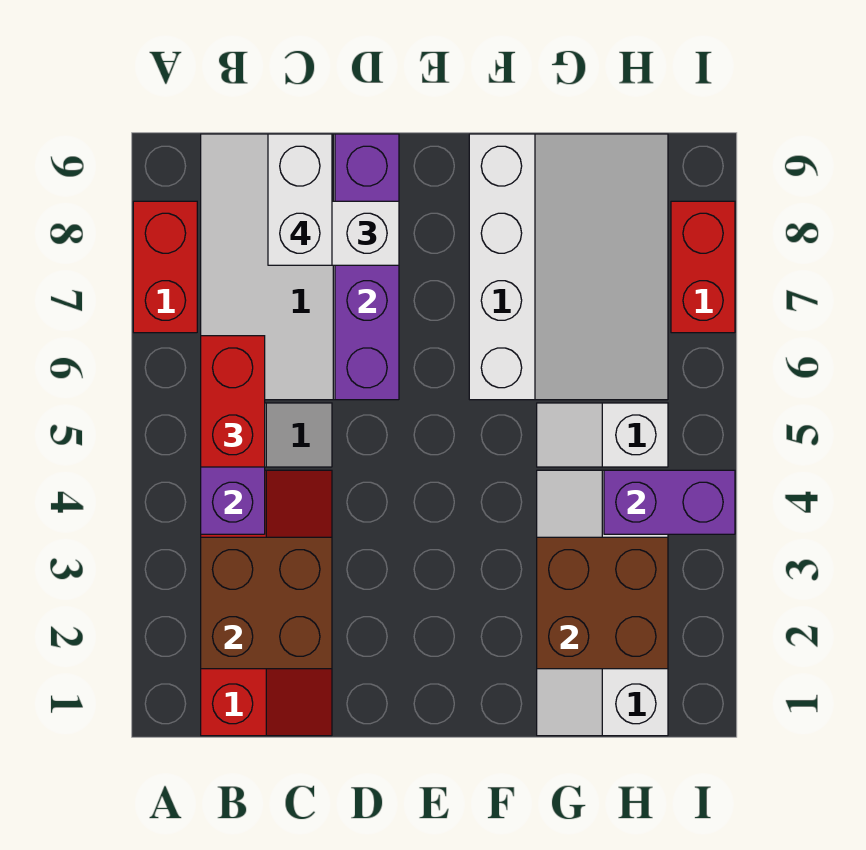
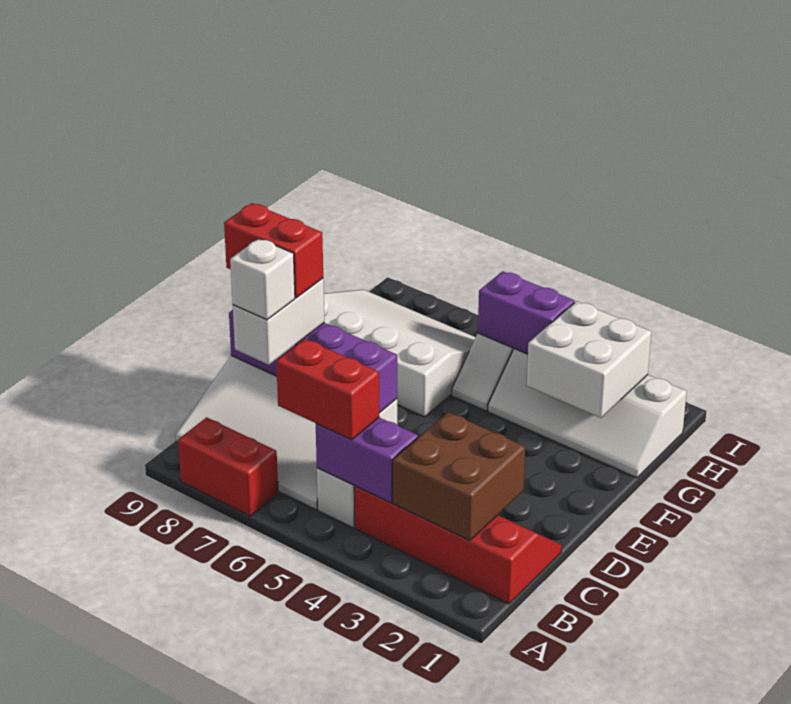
white brick C8:C9 level 4 -> white brick C8 level 4
brown brick G2:H3 level 2 -> white brick G2:H3 level 2
purple brick H4:I4 level 2 -> purple brick H4:H5 level 2
red brick I7:I8 level 1 -> red brick D8:D9 level 4

